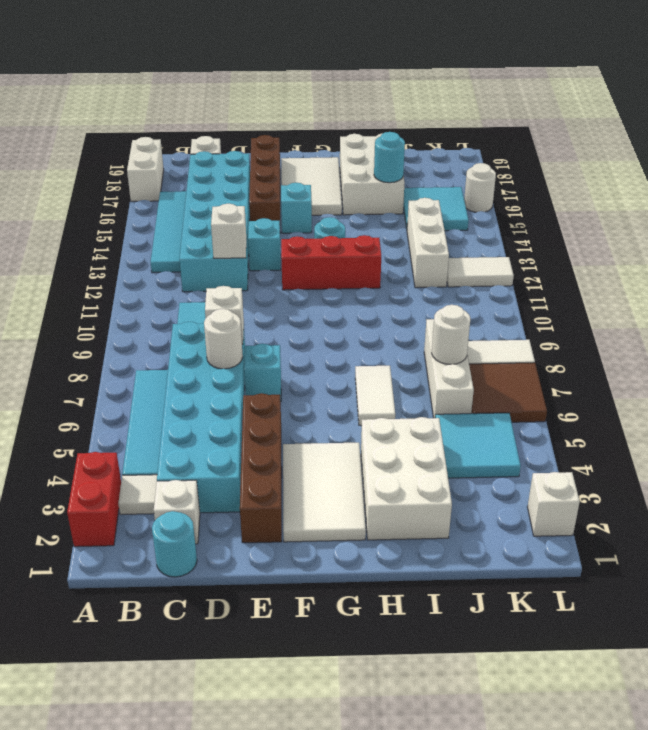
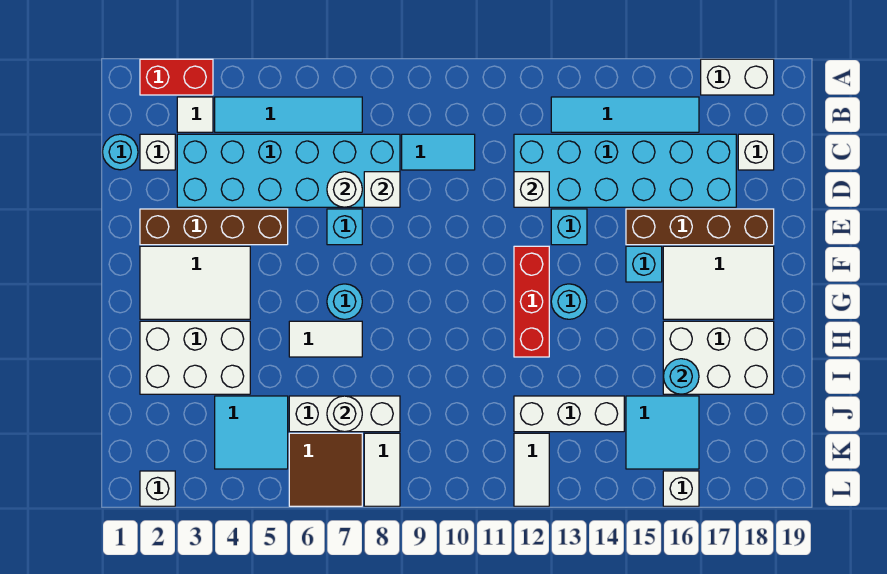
none -> cyan round brick G7 level 1
white round brick L16 level 1 -> white brick L16 level 1

